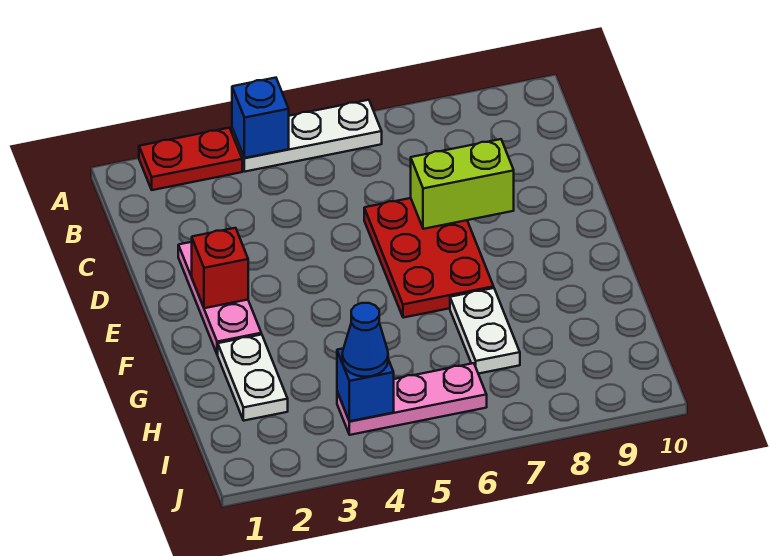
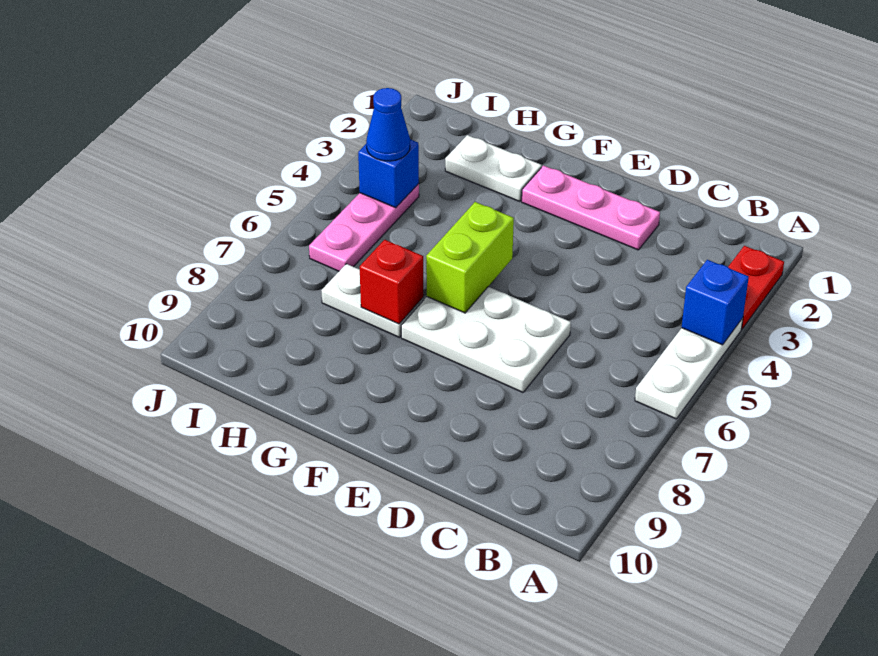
red plate D6:F7 level 1 -> white plate D6:F7 level 1
lime brick D7:D8 level 2 -> lime brick F5:F6 level 2
red brick E2 level 2 -> red brick G7 level 2

